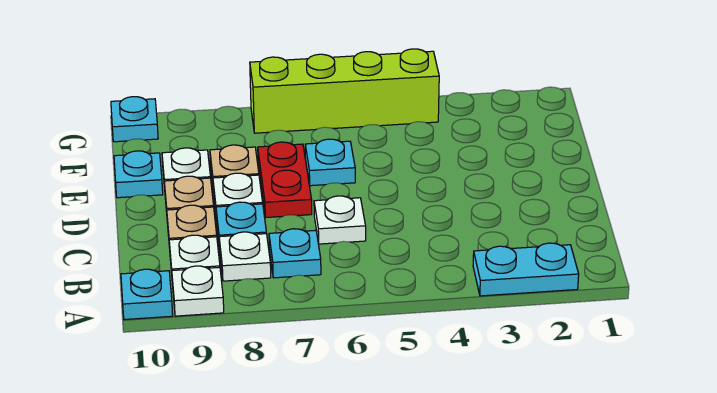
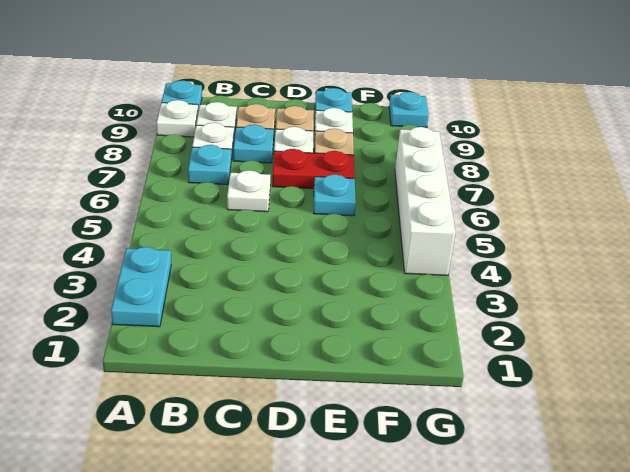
lime brick G4:G7 level 1 -> white brick G4:G7 level 1

